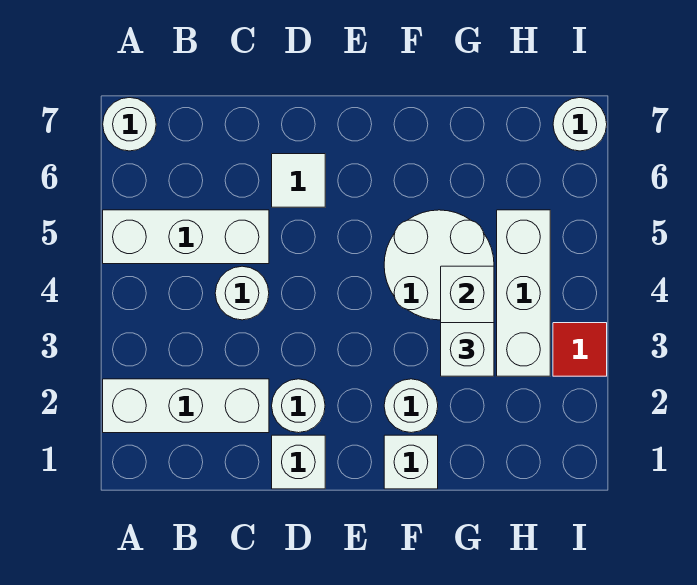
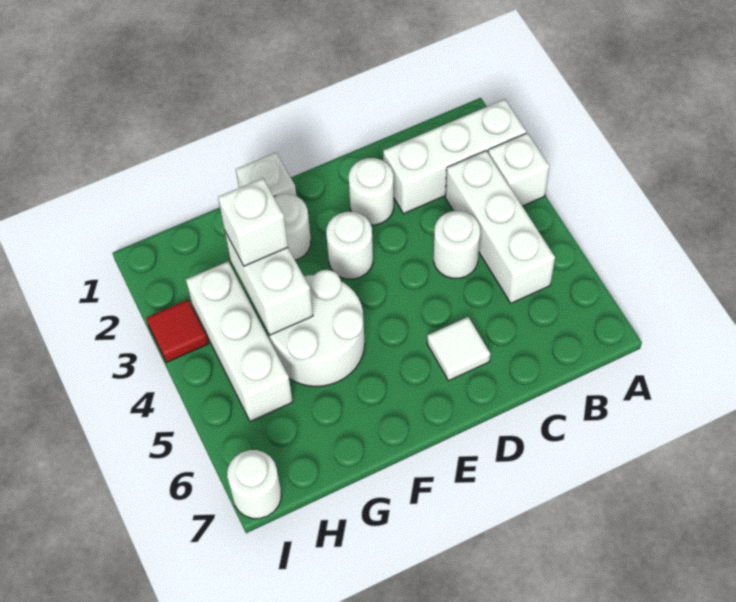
white brick A5:C5 level 1 -> white brick B3:B5 level 1
white round brick A7 level 1 -> white round brick E3 level 1
white brick D1 level 1 -> white brick A3 level 1

